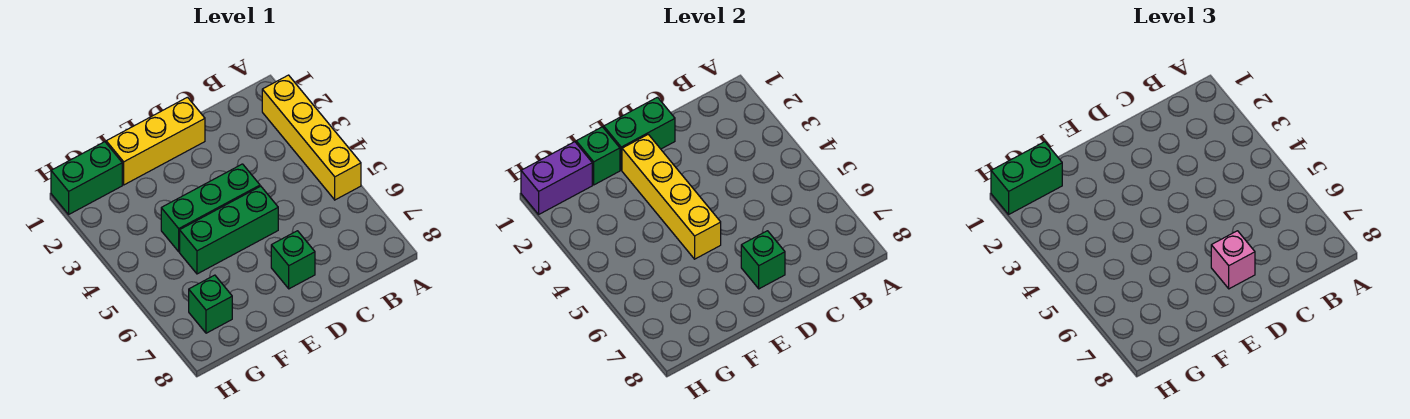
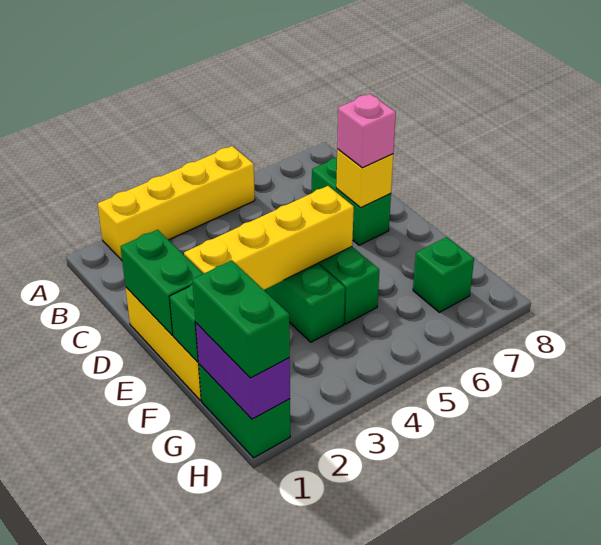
green brick D7 level 1 -> green brick C7:D7 level 1
green brick D7 level 2 -> yellow brick D7 level 2

